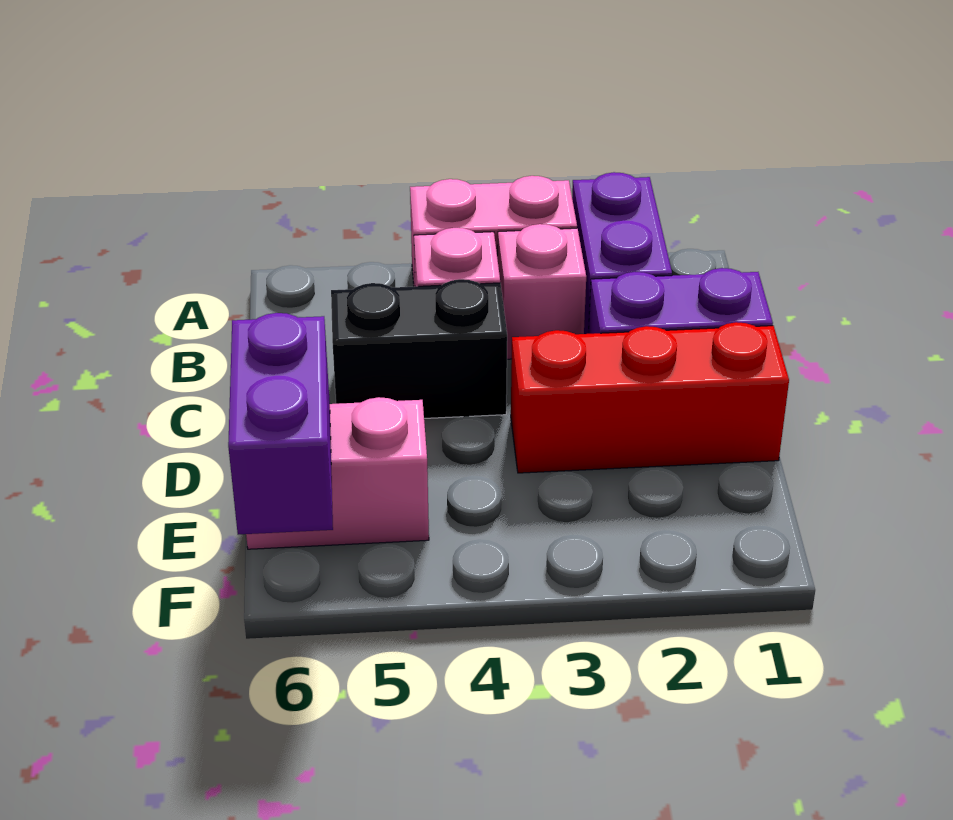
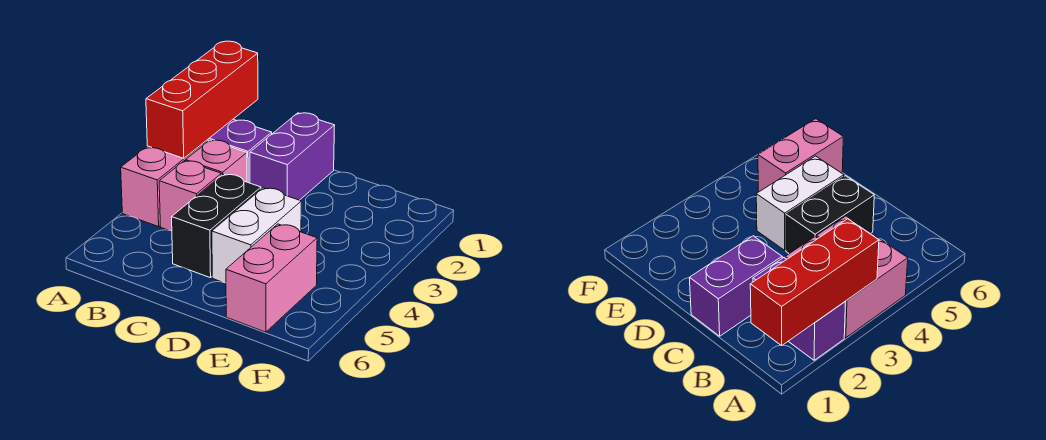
red brick D1:D3 level 1 -> red brick A1:A3 level 2
none -> white brick D4:D5 level 1
purple brick E6:F6 level 2 -> none

